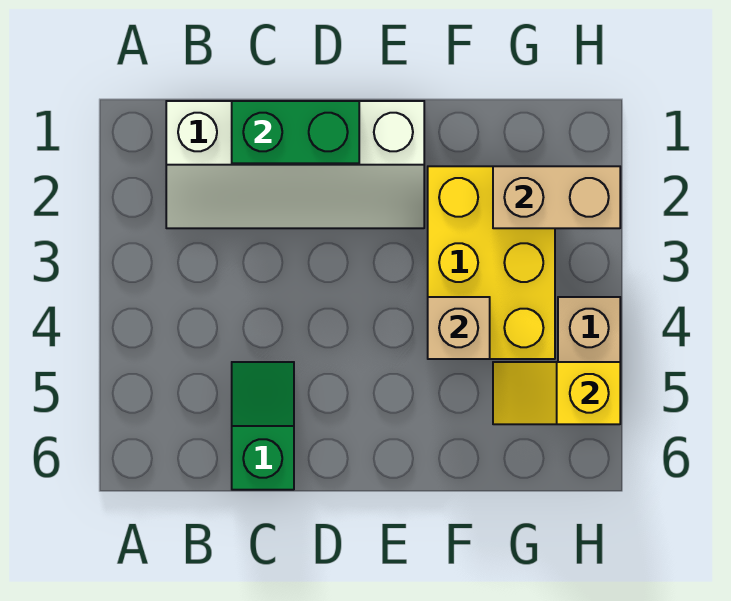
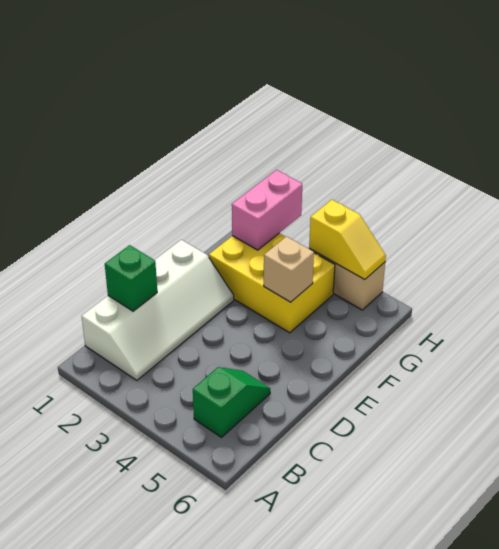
green brick C1:D1 level 2 -> green brick C1 level 2
green slope C5:C6 level 1 top 6 -> green slope B5:C5 level 1 top B
tan brick G2:H2 level 2 -> pink brick G2:H2 level 2
yellow slope G5:H5 level 2 top H -> yellow slope H4:H5 level 2 top 4

